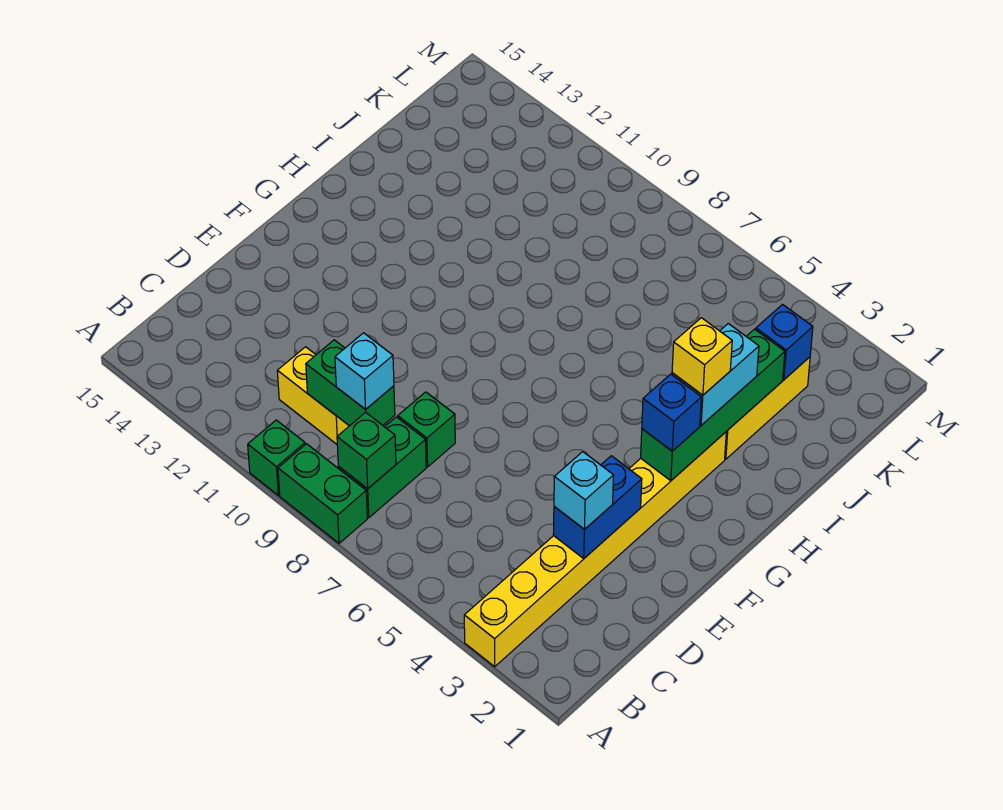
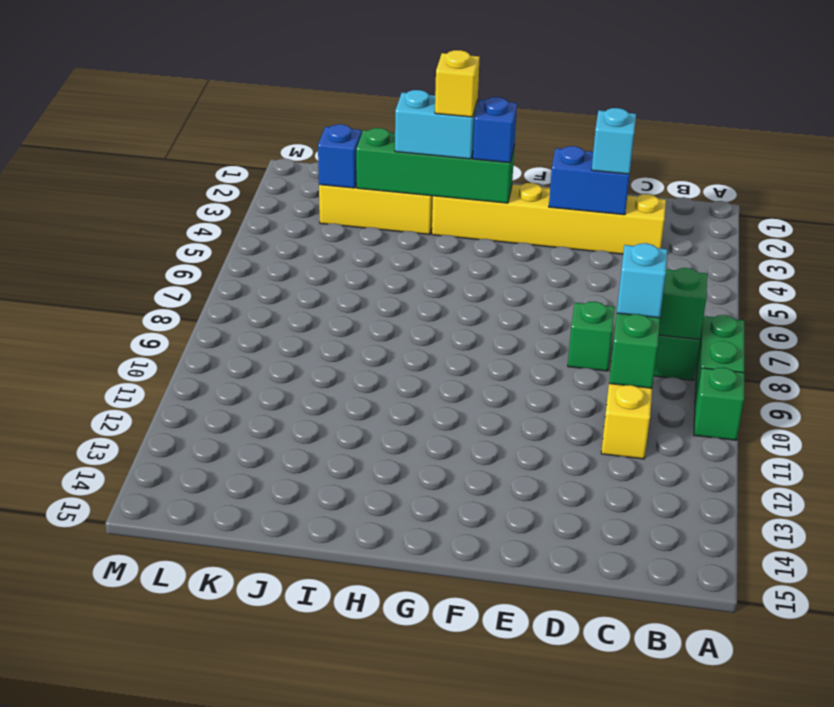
yellow brick A3:H3 level 1 -> yellow brick C3:H3 level 1

